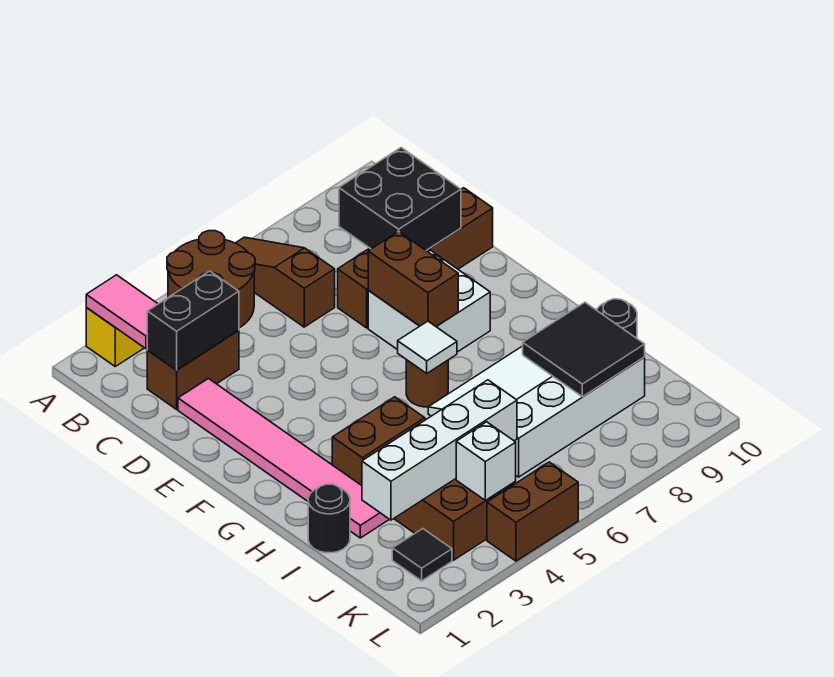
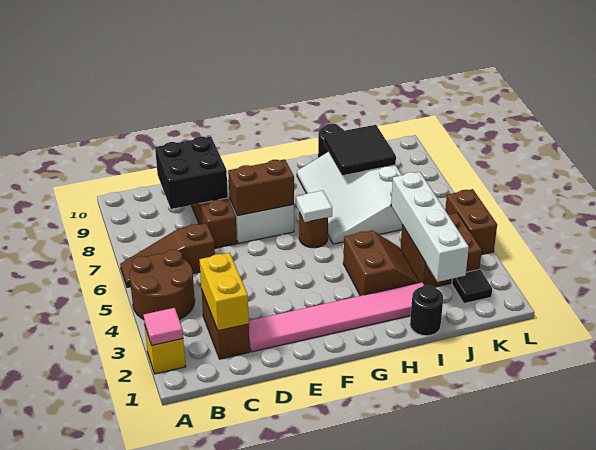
pink tile A2:B2 level 2 -> pink tile A2 level 2
black brick C2:C3 level 2 -> yellow brick C2:C3 level 2
white brick K4 level 2 -> none

